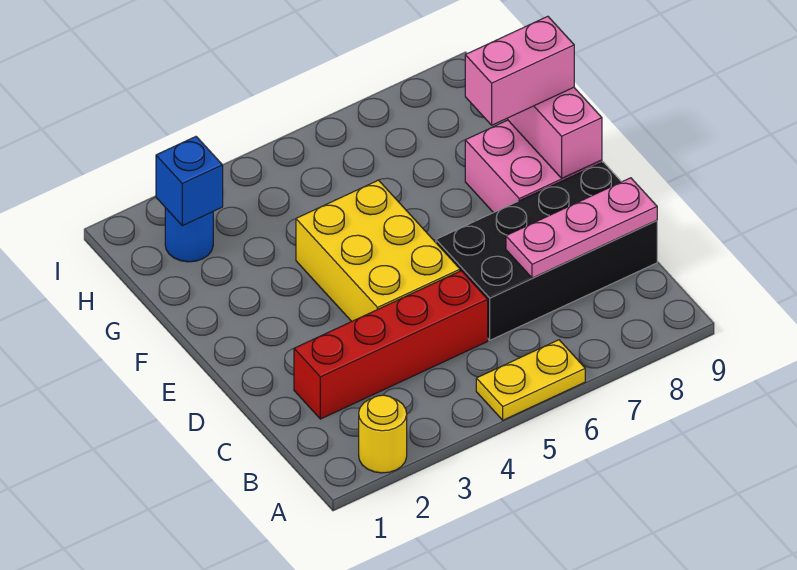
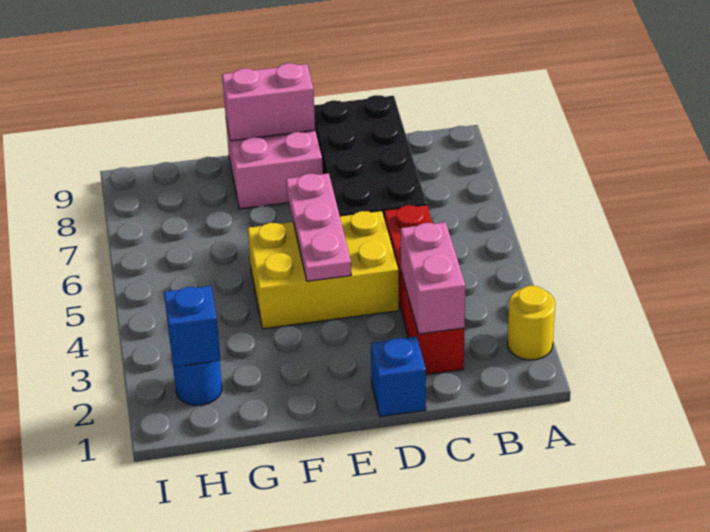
yellow plate A5:A6 level 1 -> none
pink plate C7:C9 level 2 -> pink plate E4:E6 level 2
none -> blue brick D1 level 1
pink brick F8:F9 level 3 -> pink brick C2:C3 level 2

